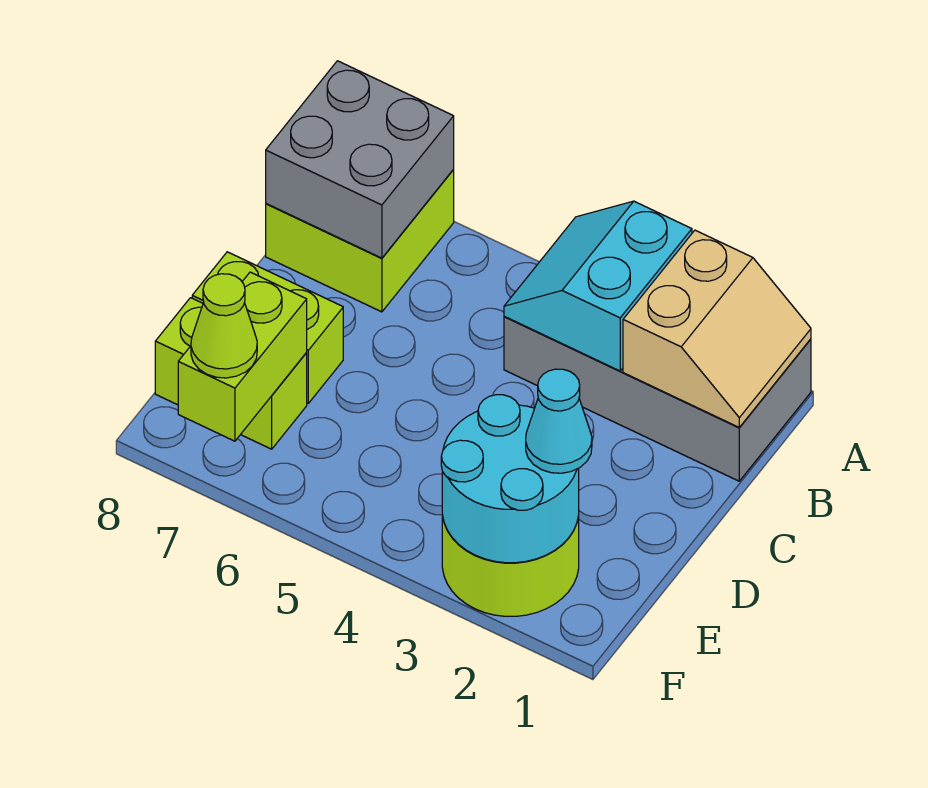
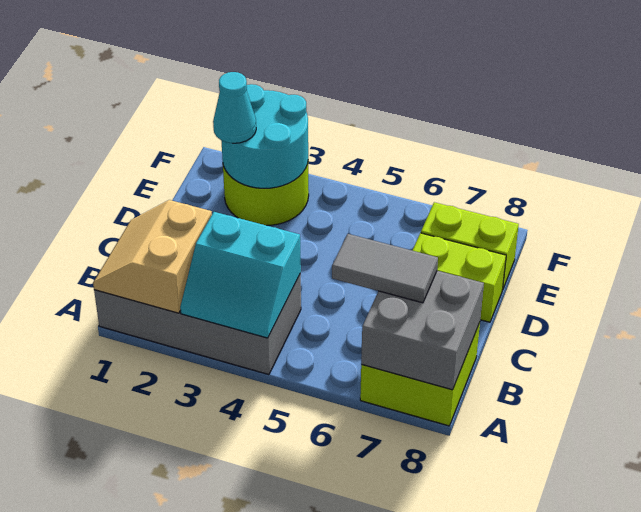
cyan slope A3:B4 level 2 top 3 -> cyan slope A3:B4 level 2 top B
none -> grey tile B6:B7 level 3
lime brick E7:F7 level 2 -> none
lime cone F7 level 3 -> none

